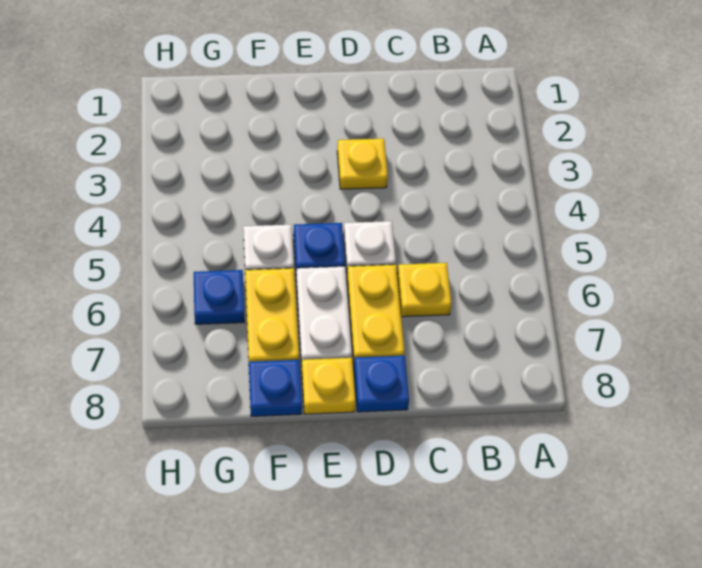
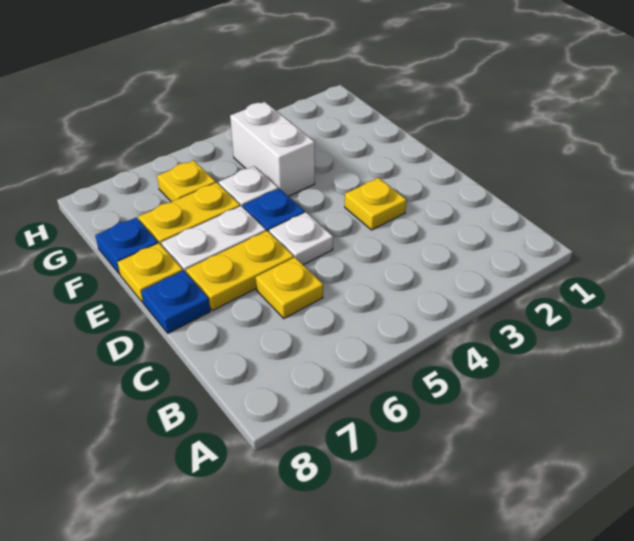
none -> white brick F4:G4 level 1
blue plate G6 level 1 -> yellow plate G6 level 1

